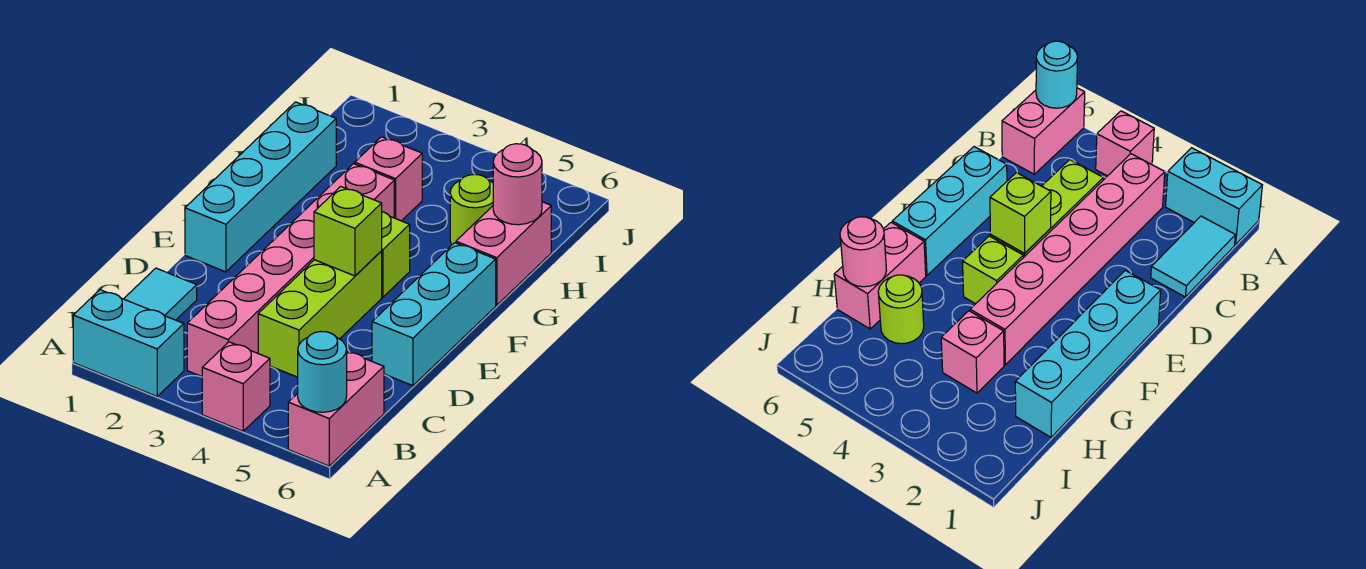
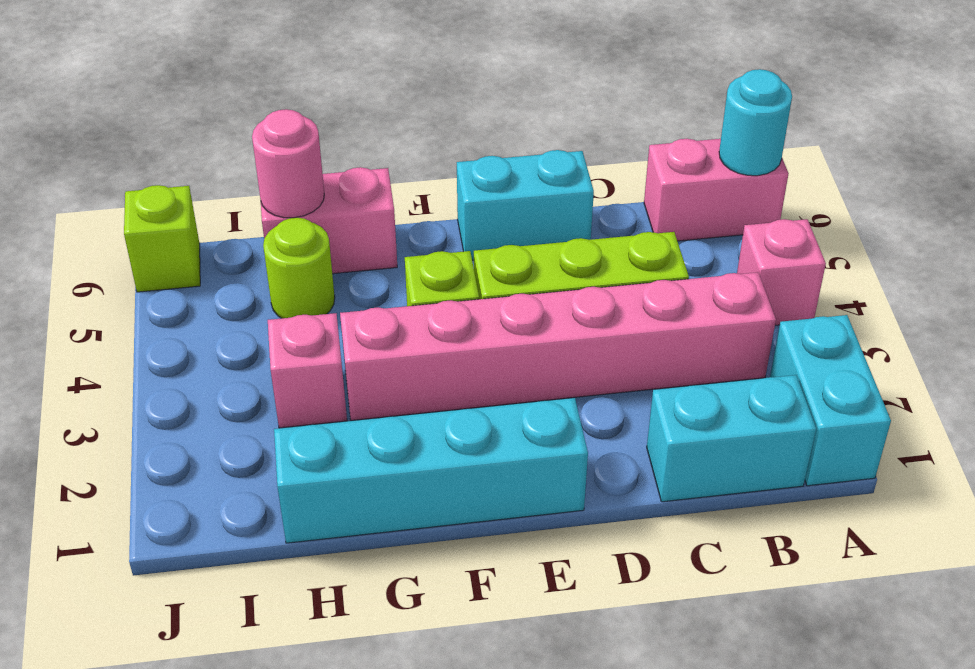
cyan tile B1:C1 level 1 -> cyan brick B1:C1 level 1
cyan brick D6:F6 level 1 -> cyan brick D6:E6 level 1
lime brick E4 level 2 -> lime brick J6 level 1

